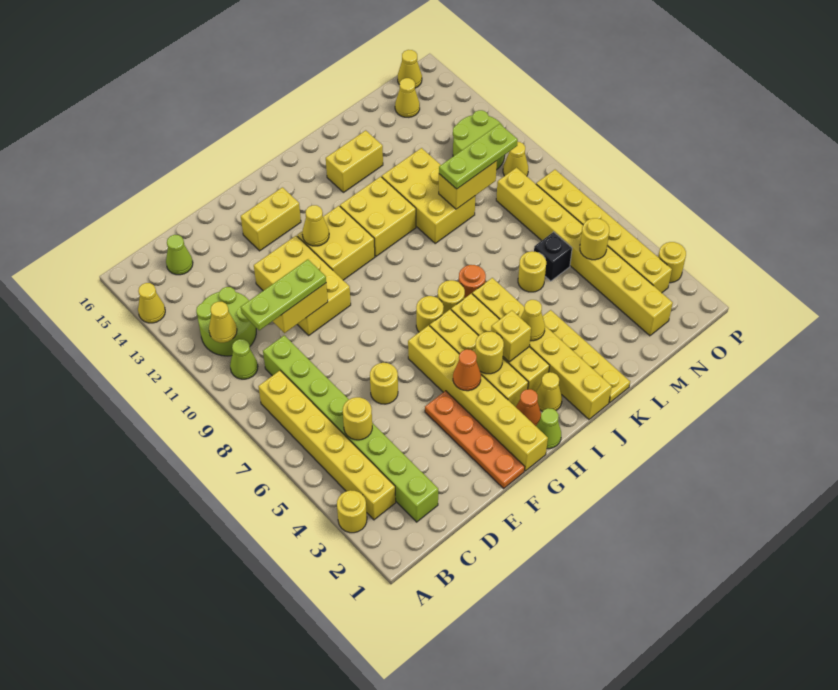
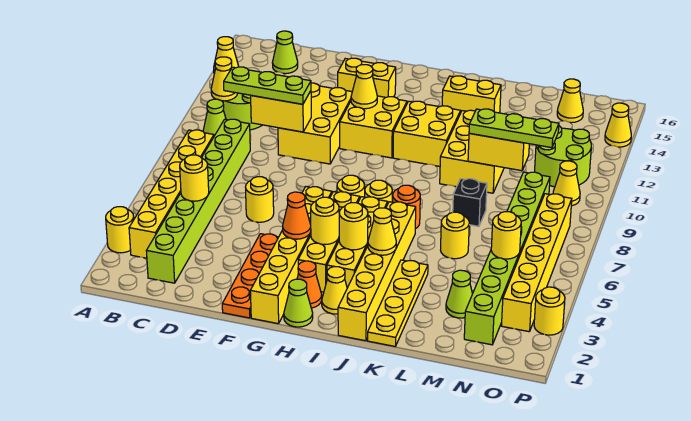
yellow brick I4 level 2 -> yellow round brick I4 level 2
none -> lime cone M3 level 1
black brick M6 level 1 -> black brick L8 level 1
yellow brick N2:N9 level 1 -> lime brick N2:N9 level 1
yellow cone O16 level 1 -> yellow cone P14 level 1

